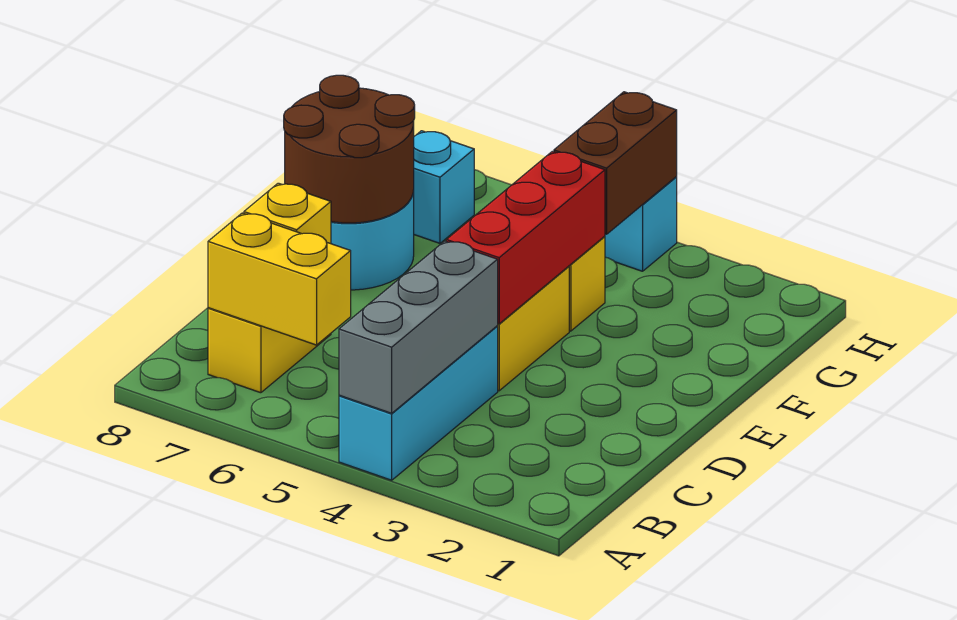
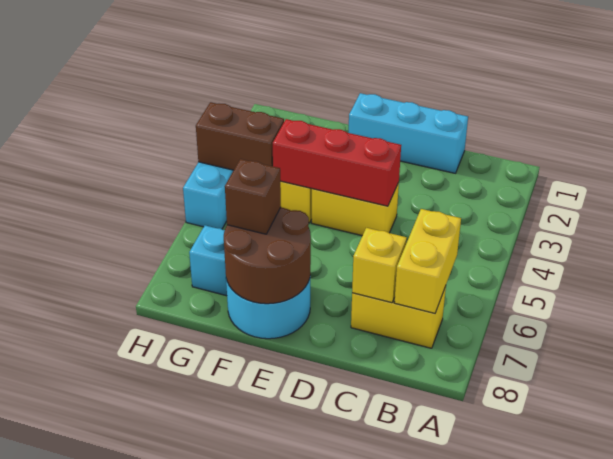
cyan brick A4:C4 level 1 -> cyan brick C1:E1 level 1
grey brick A4:C4 level 2 -> none
none -> brown brick F7 level 3

